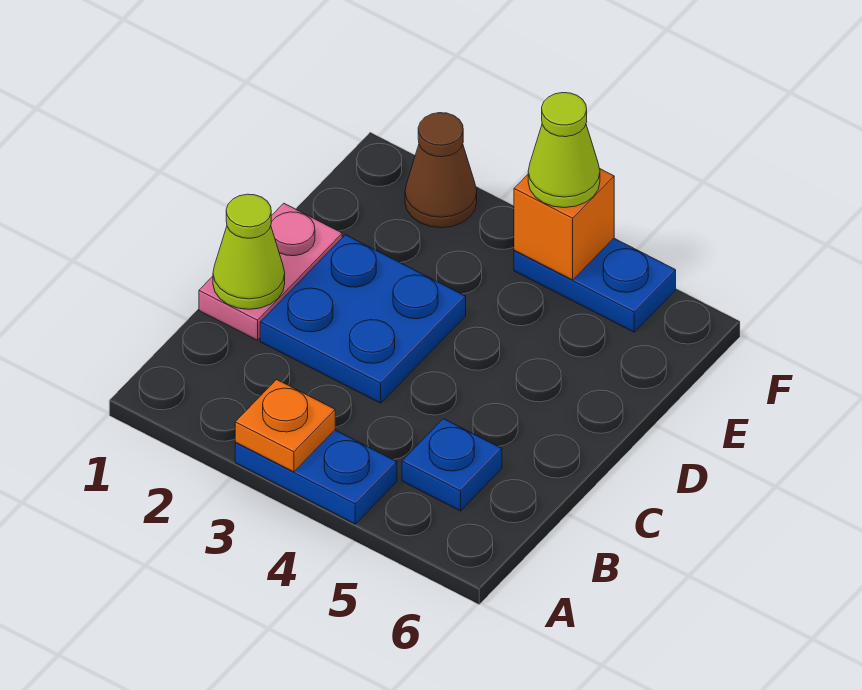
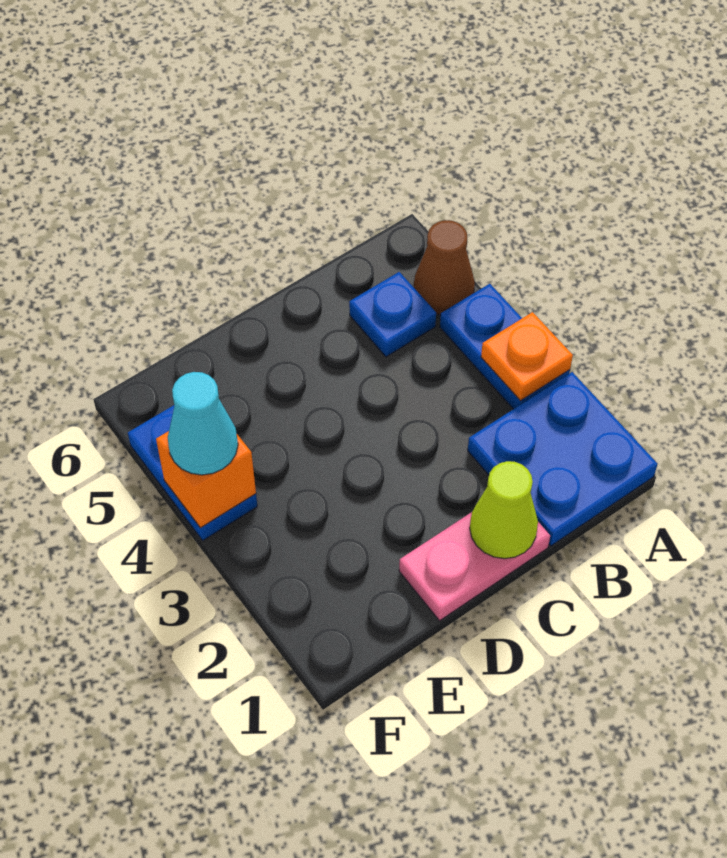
blue plate C2:D3 level 1 -> blue plate A1:B2 level 1
brown cone F2 level 1 -> brown cone A5 level 1
lime cone F4 level 3 -> cyan cone F4 level 3

